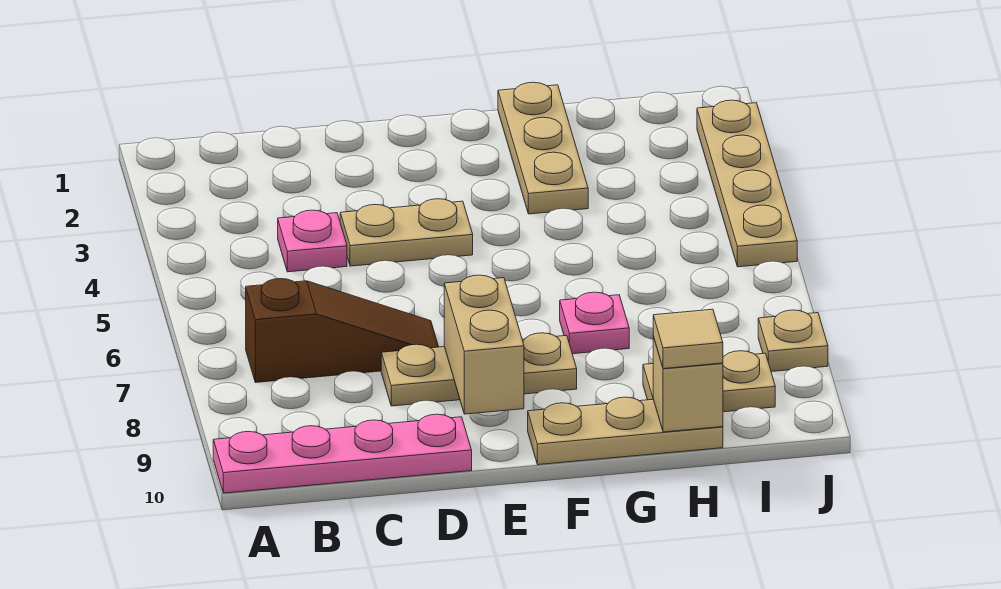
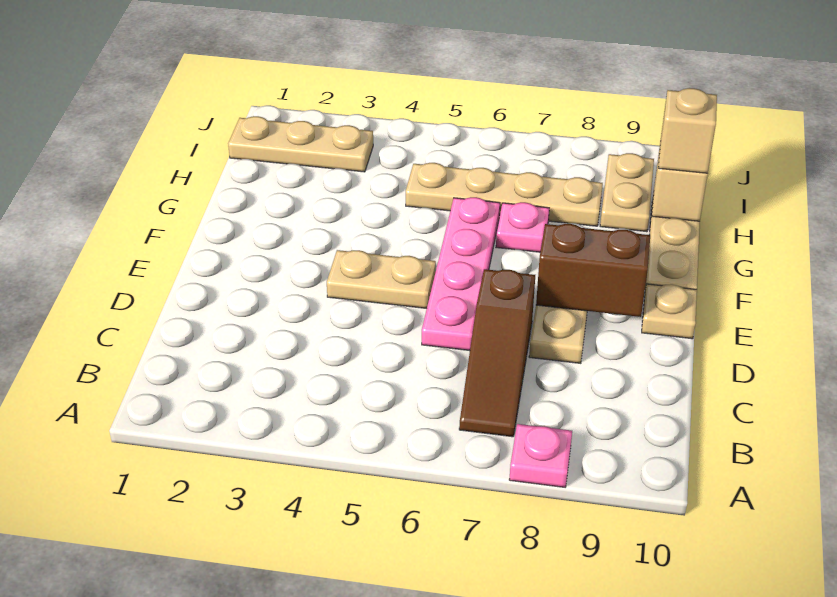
pink plate A10:D10 level 1 -> pink plate D6:G6 level 1
brown slope B7:D7 level 1 top B -> brown slope B7:D7 level 1 top D
pink plate C4 level 1 -> pink plate A8 level 1
tan plate D4:E4 level 1 -> tan plate E4:E5 level 1
tan brick E8:E9 level 2 -> brown brick E8:E9 level 2
tan plate G1:G3 level 1 -> tan plate I1:I3 level 1
tan tile H10 level 3 -> tan brick H10 level 3
tan plate J2:J5 level 1 -> tan plate H5:H8 level 1
tan plate J8 level 1 -> tan plate E10 level 1

